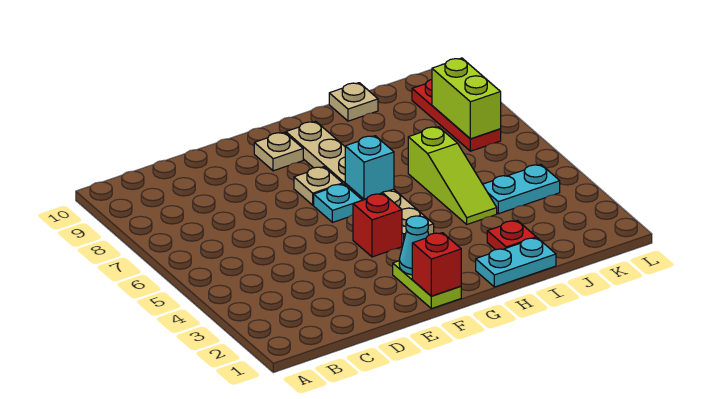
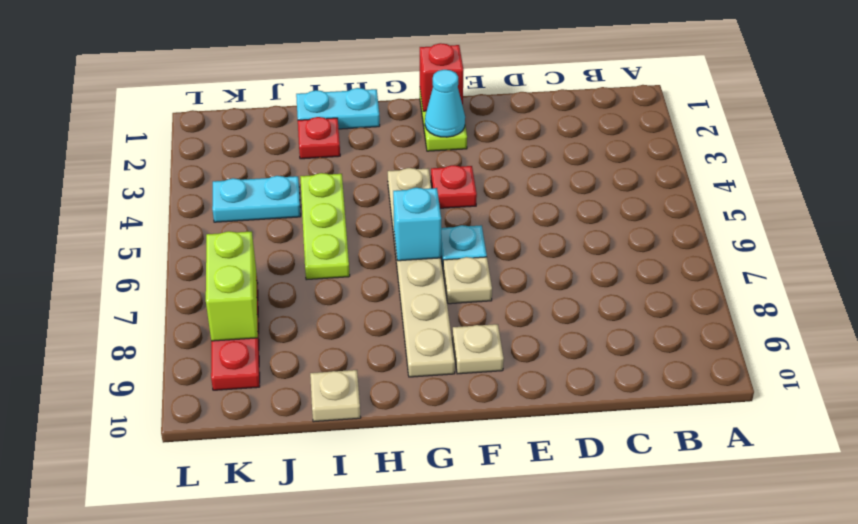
red brick F4 level 1 -> red plate F4 level 1
lime slope I4:I6 level 1 top 6 -> lime plate I4:I6 level 1

